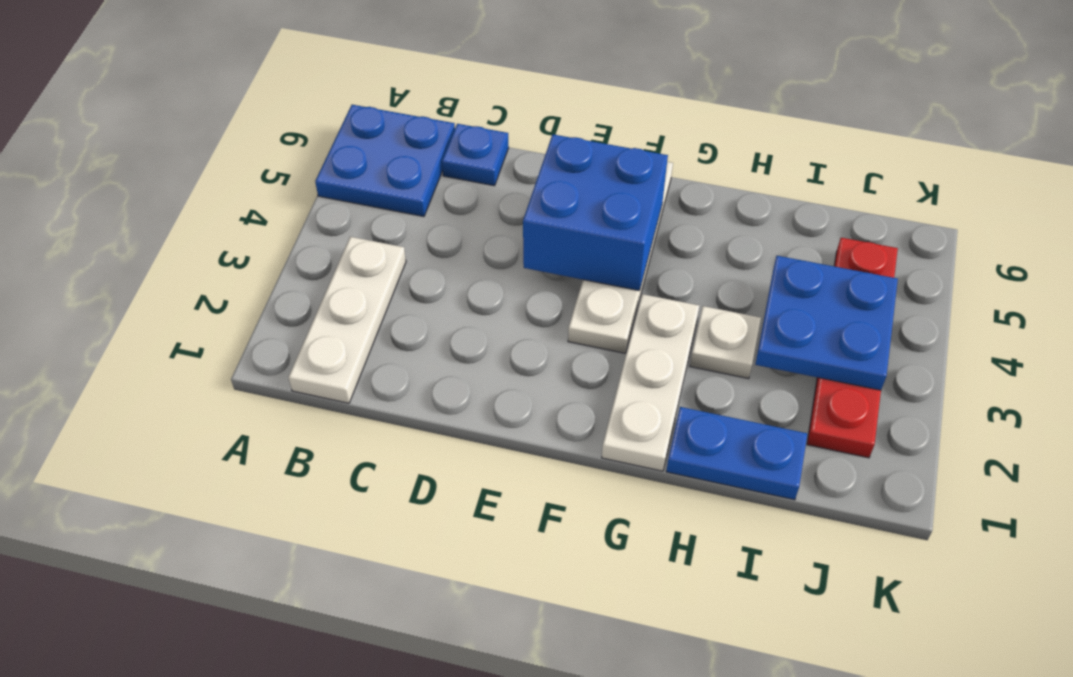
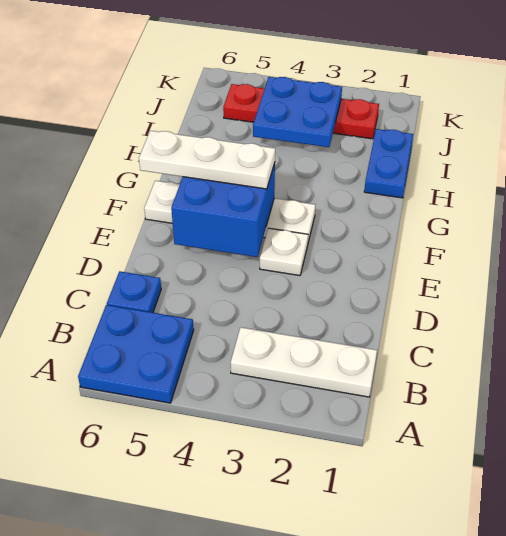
white plate G1:G3 level 1 -> white plate F4:F6 level 3
white plate H3 level 1 -> white plate E3 level 1

